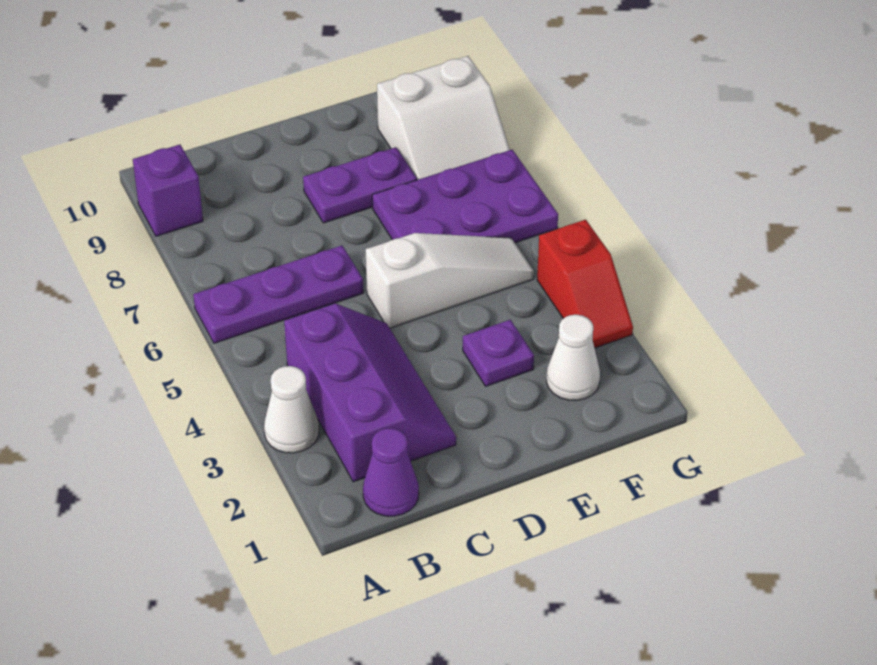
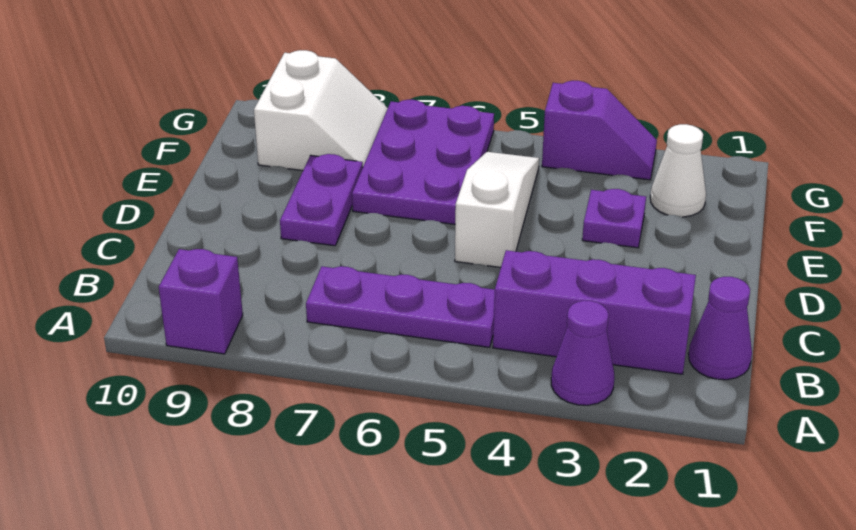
white cone A3 level 1 -> purple cone A3 level 1
purple plate A6:C6 level 1 -> purple plate B5:B7 level 1
red slope G3:G4 level 1 top 4 -> purple slope G3:G4 level 1 top 4

